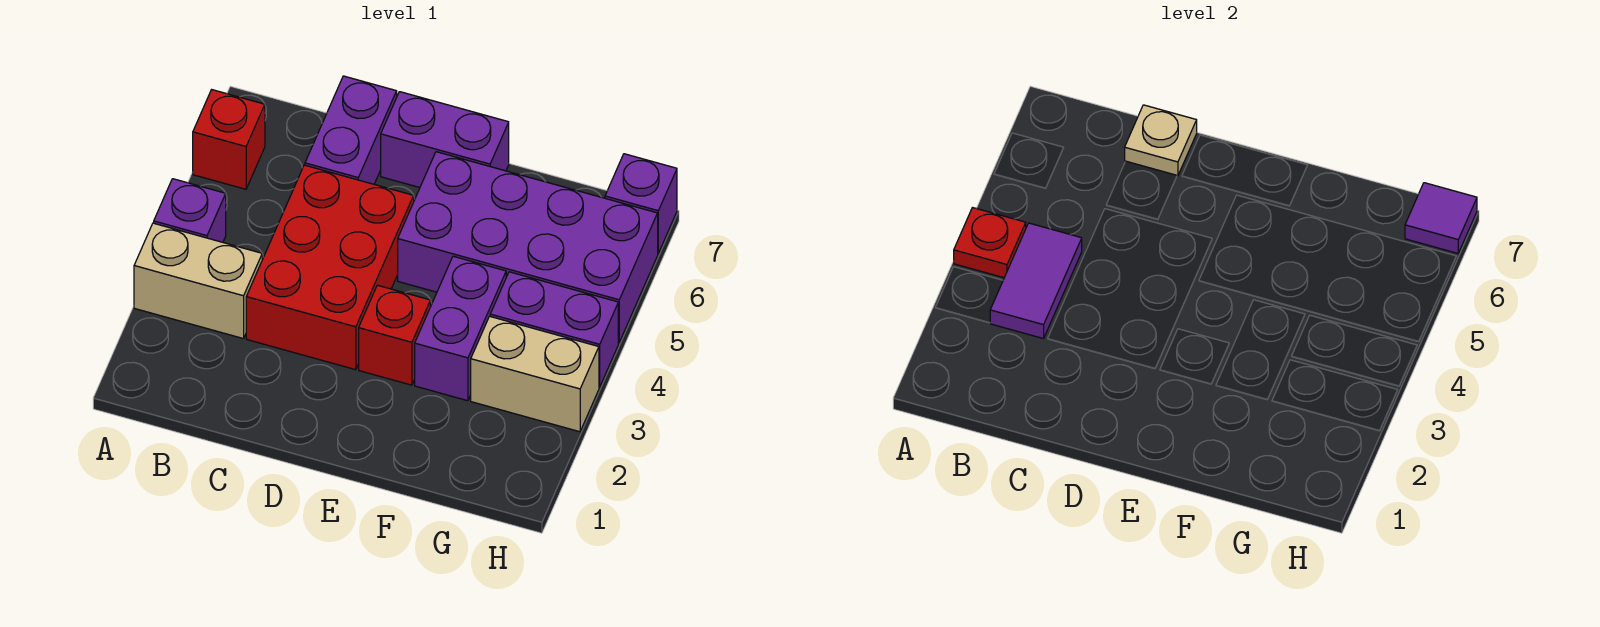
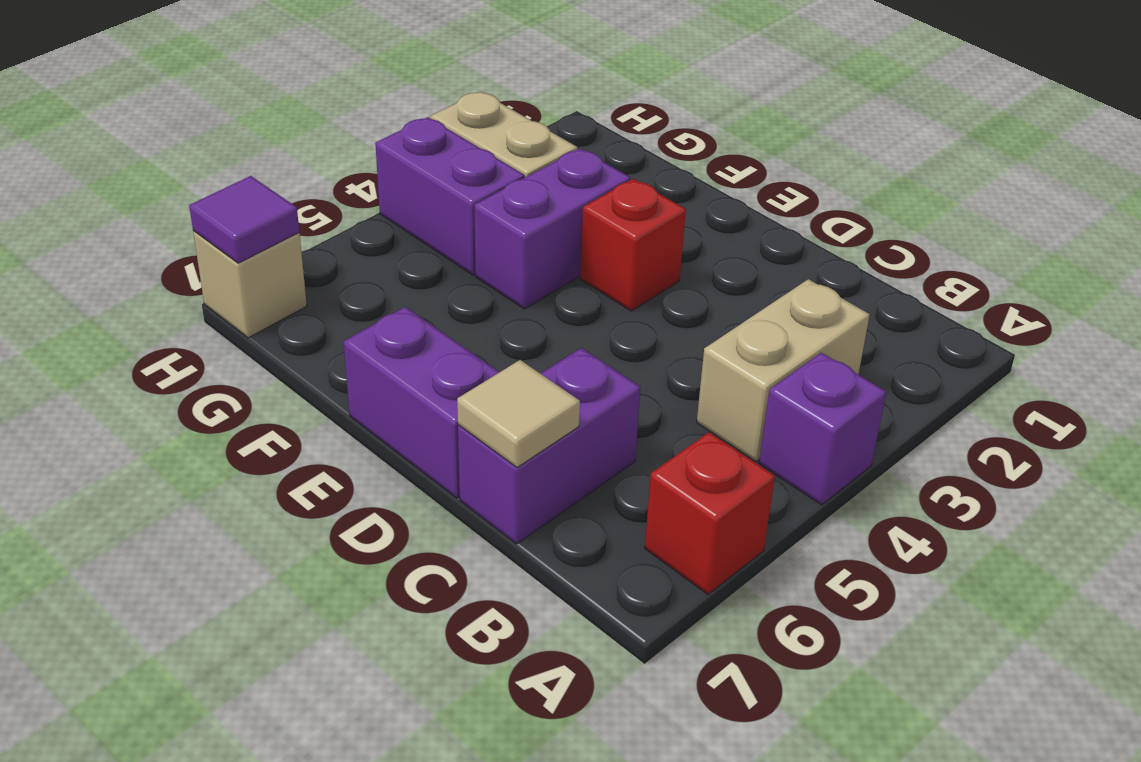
tan brick A3:B3 level 1 -> tan brick B3:B4 level 1
red plate A4 level 2 -> none
purple tile B3:B4 level 2 -> none
red brick C3:D5 level 1 -> none
tan plate C7 level 2 -> tan tile C7 level 2
purple brick E5:H6 level 1 -> none
purple brick H7 level 1 -> tan brick H7 level 1

